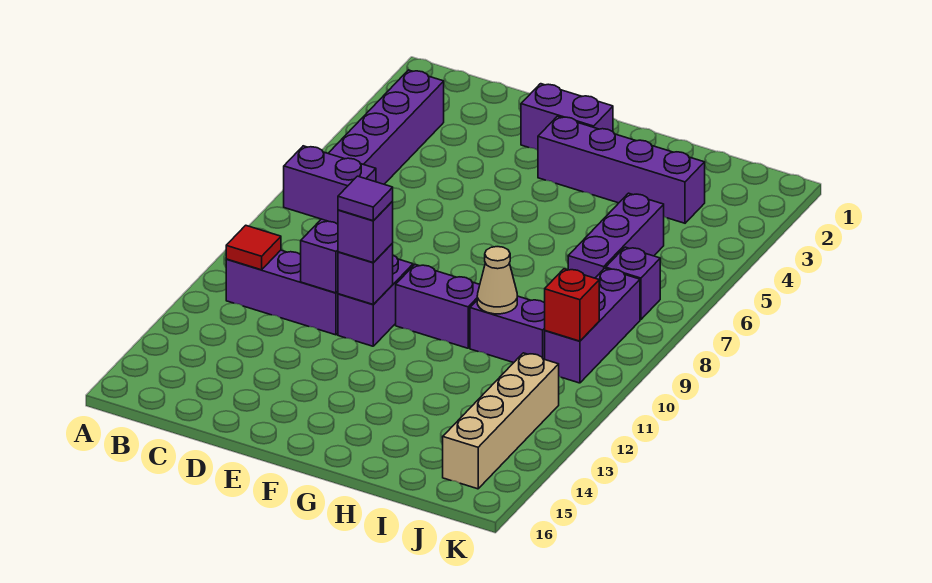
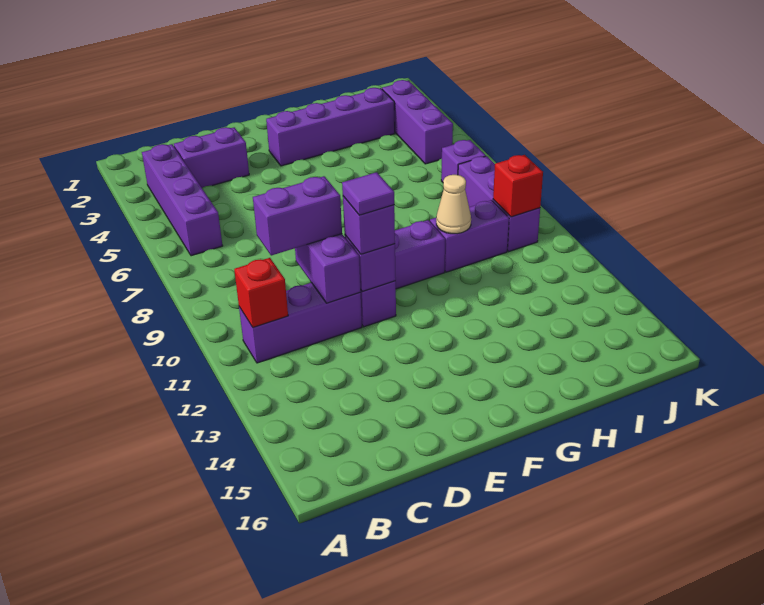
red tile B11 level 2 -> red brick B11 level 2
purple brick E2:F2 level 1 -> purple brick C3:D3 level 1
purple brick I5:I7 level 1 -> purple brick J3:J5 level 1
tan brick J12:J15 level 1 -> none

